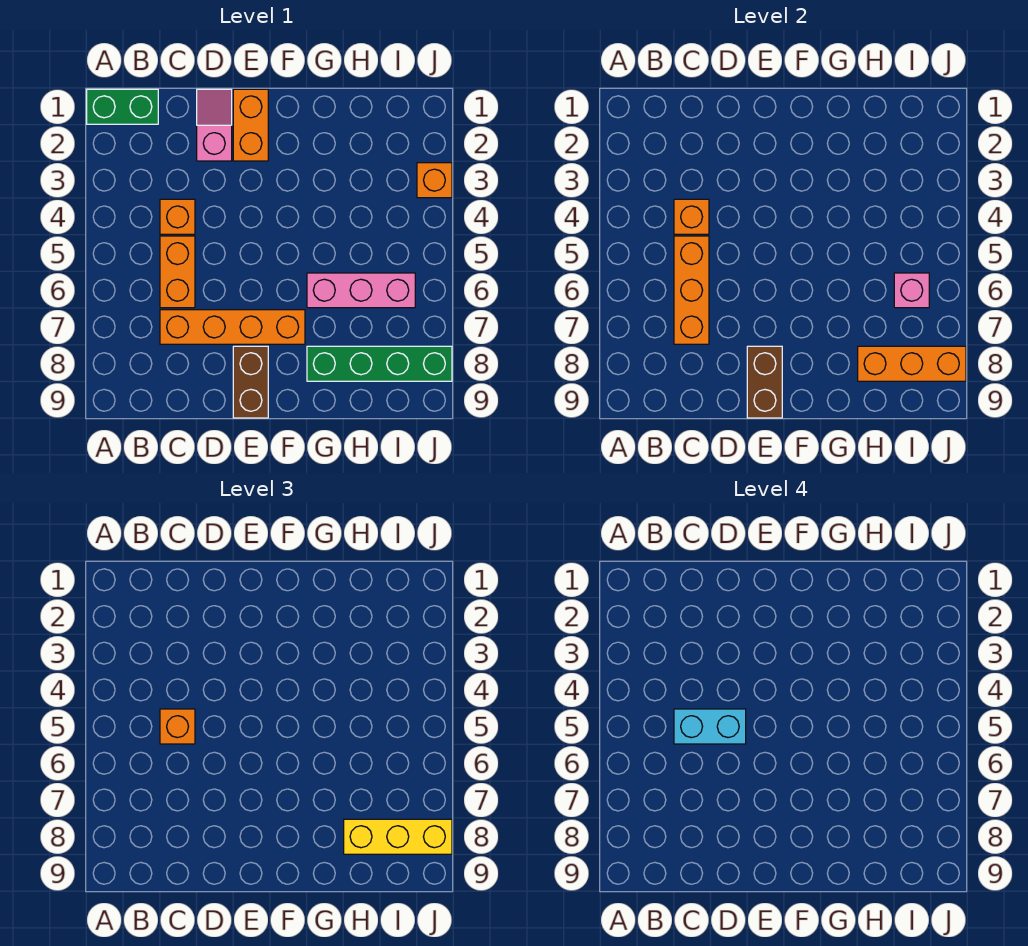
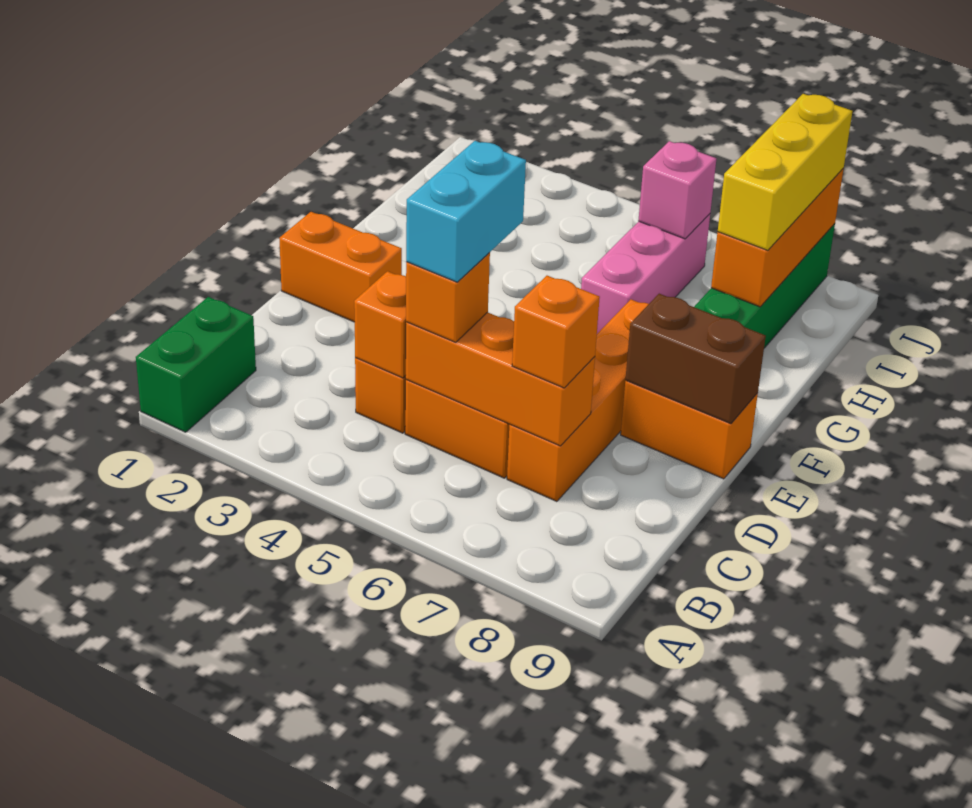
pink slope D1:D2 level 1 top 2 -> none
brown brick E8:E9 level 1 -> orange brick E8:E9 level 1
orange brick J3 level 1 -> orange brick C7 level 3

